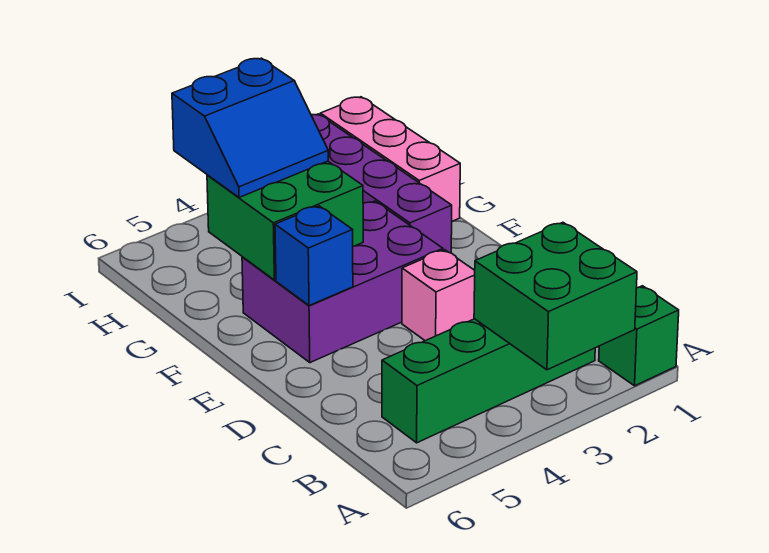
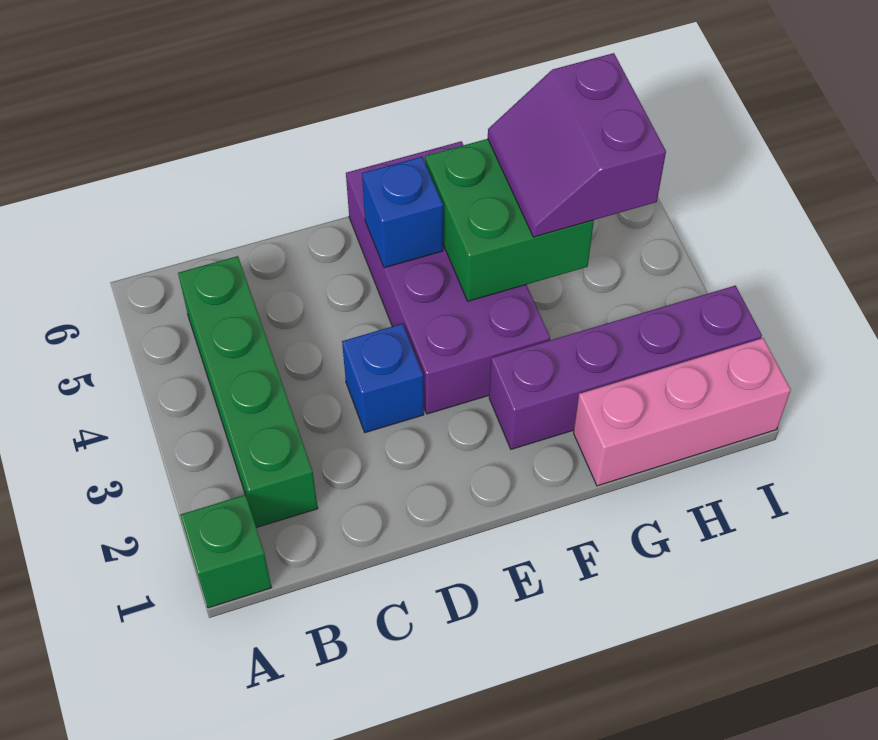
green brick A2:B3 level 2 -> none
pink brick D3 level 1 -> blue brick D3 level 1
purple brick E3:F5 level 1 -> purple brick E3:F6 level 1
blue slope G4:H5 level 3 top H -> purple slope G4:H5 level 3 top H

